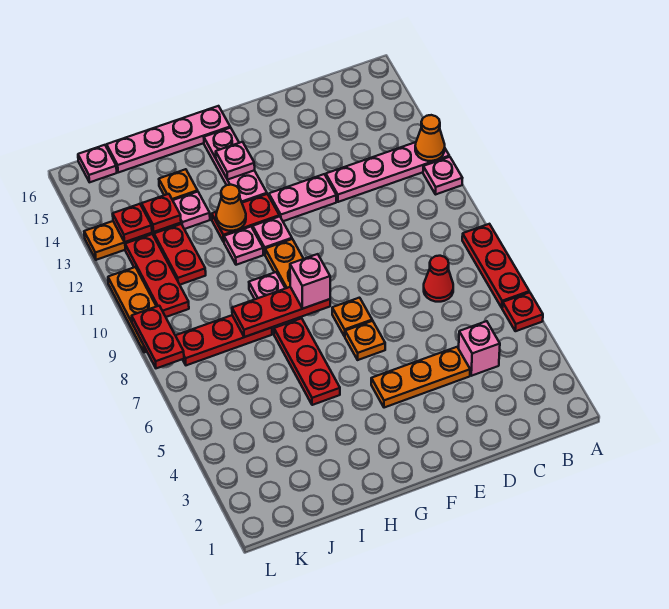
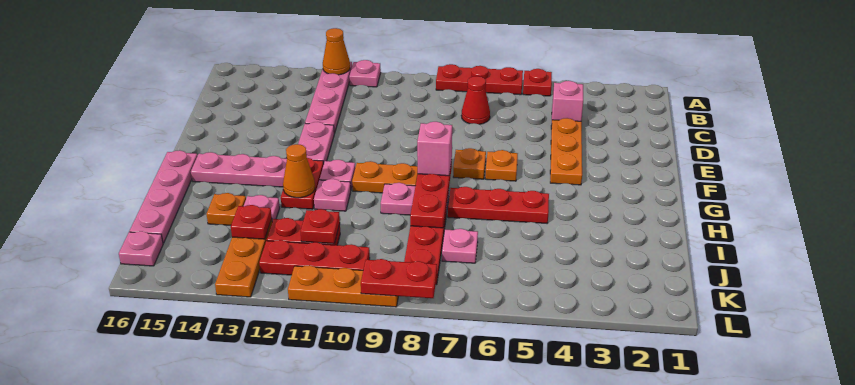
pink plate G14 level 2 -> pink plate J7 level 1
red plate K13 level 2 -> red plate J11 level 2

